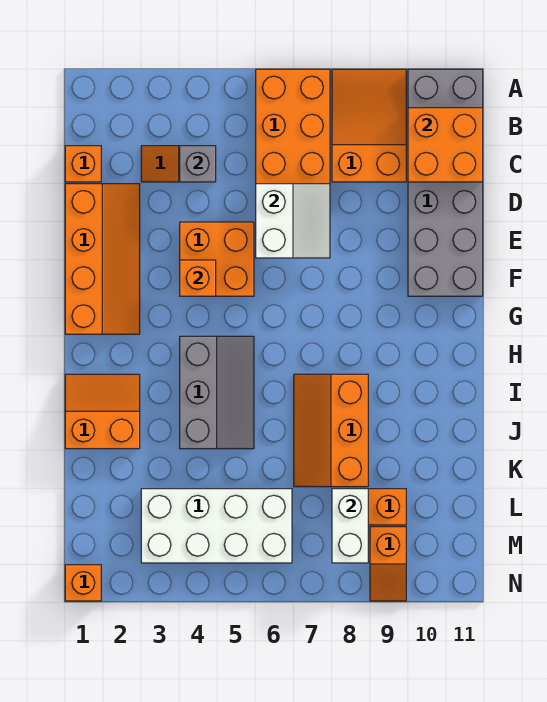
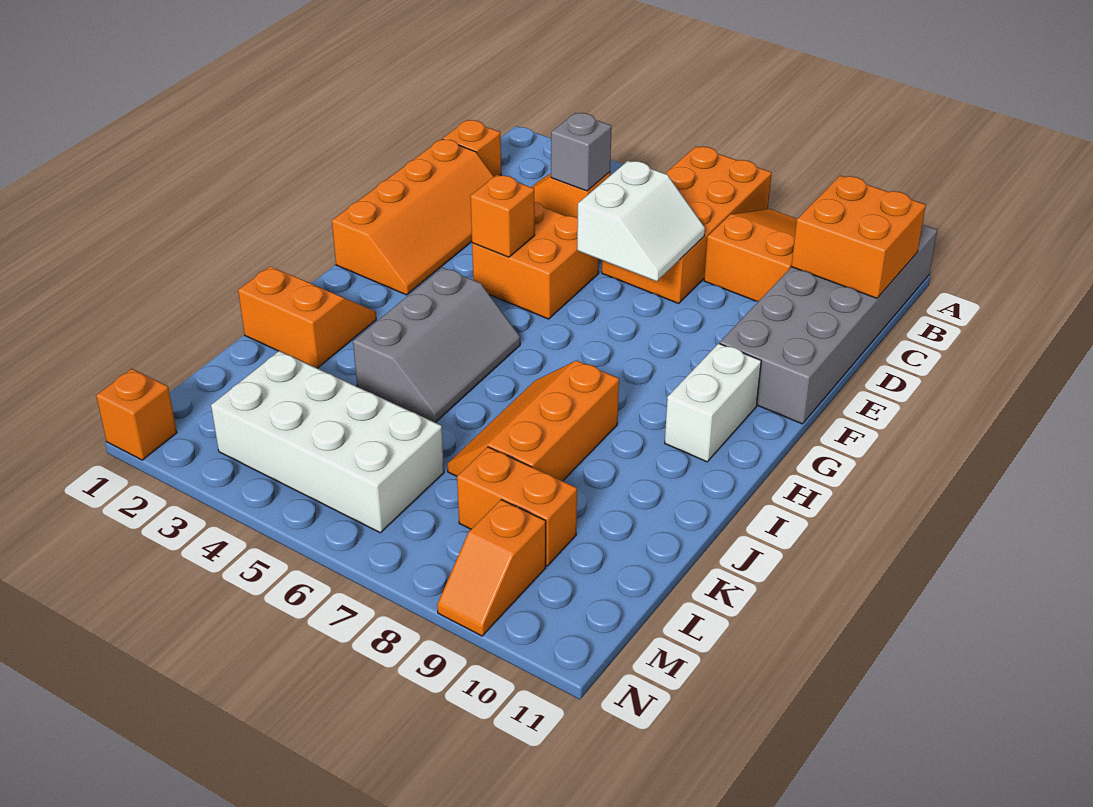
white brick L8:M8 level 2 -> white brick G10:H10 level 1

